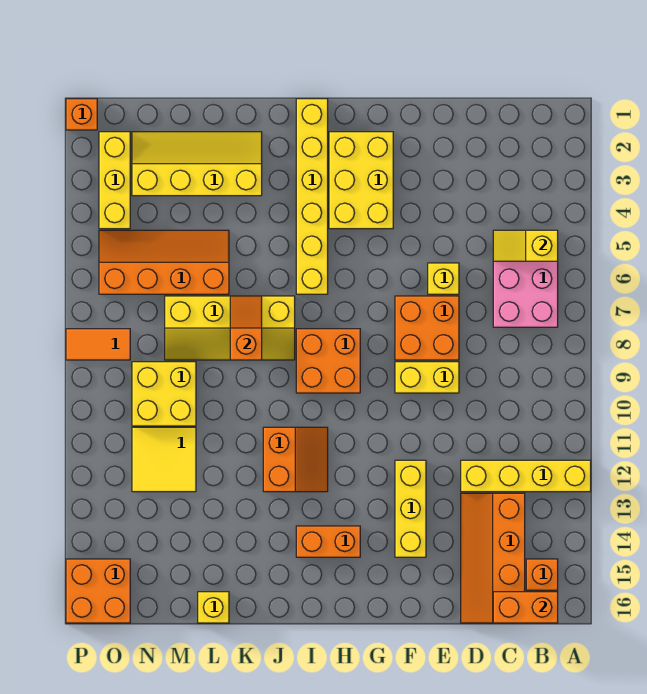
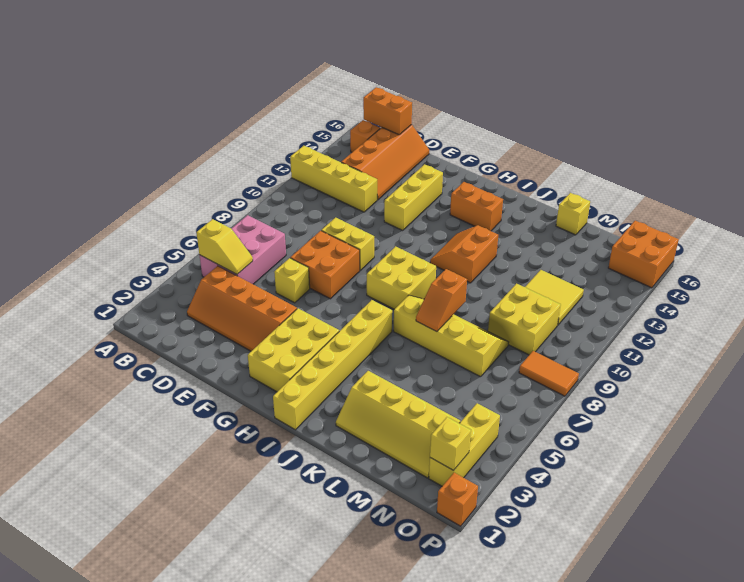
orange brick H8:I9 level 1 -> yellow brick H8:I9 level 1
orange slope L5:O6 level 1 top 6 -> orange slope C3:F4 level 1 top 4
none -> yellow brick O2 level 2

